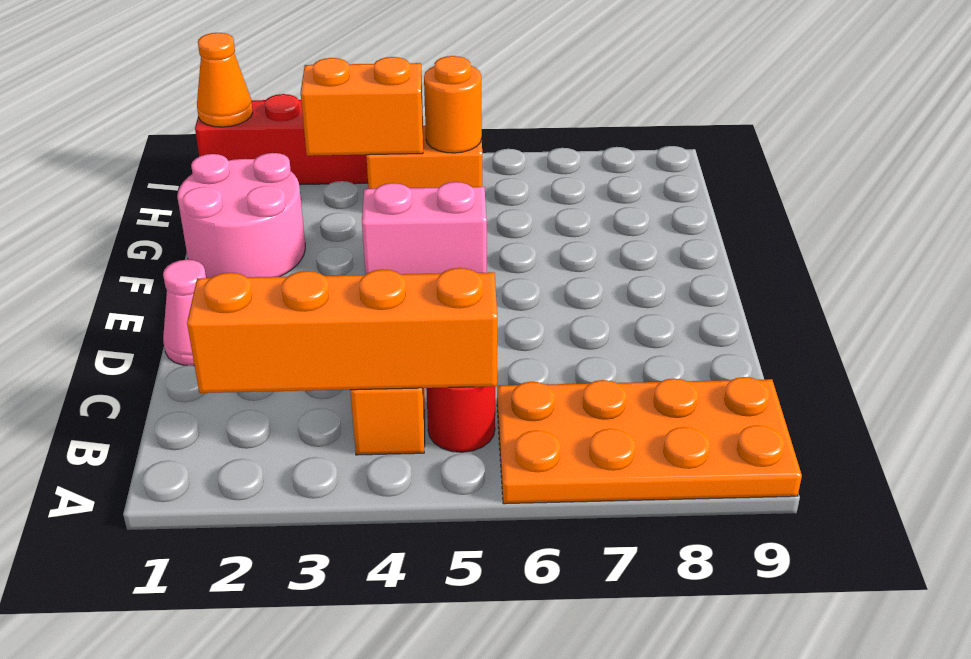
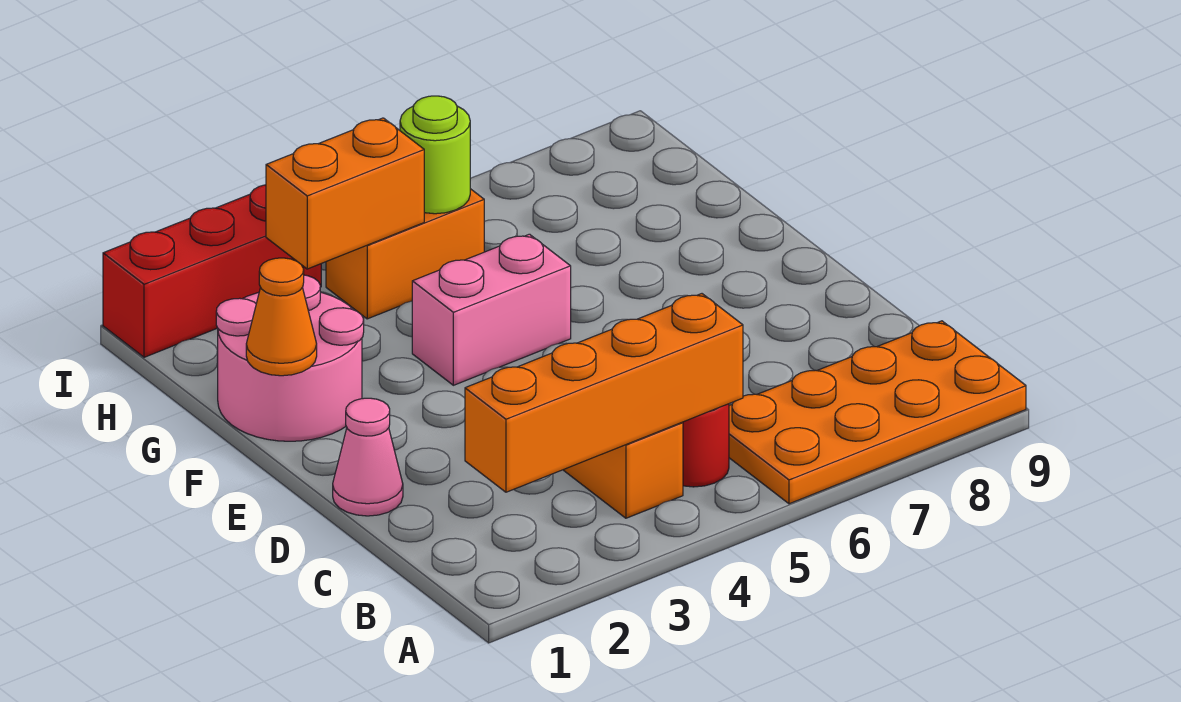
orange round brick H5 level 2 -> lime round brick H5 level 2
orange cone I1 level 2 -> orange cone F1 level 2

